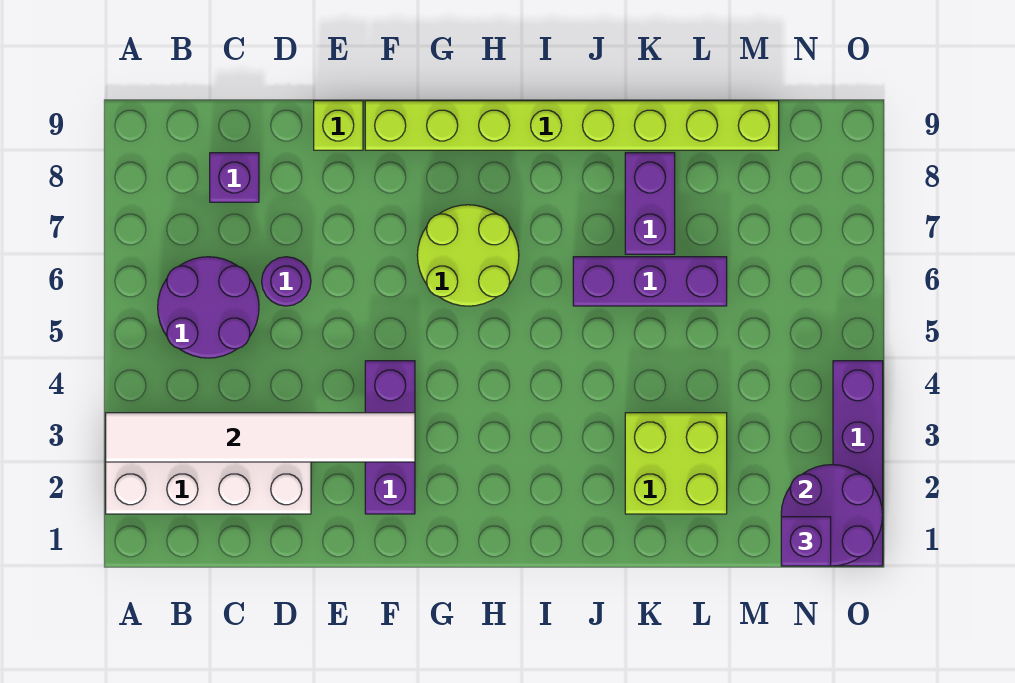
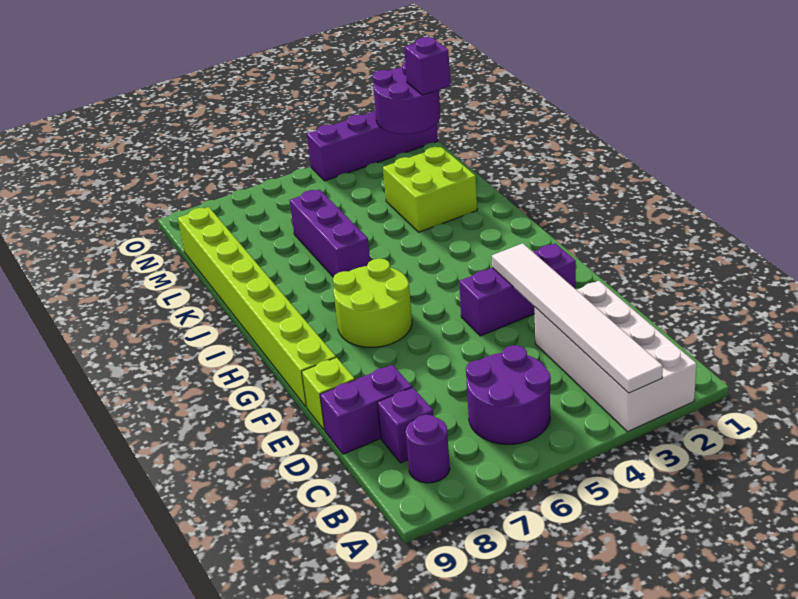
purple round brick D6 level 1 -> purple round brick B8 level 1
purple brick K7:K8 level 1 -> purple brick D8:D9 level 1

